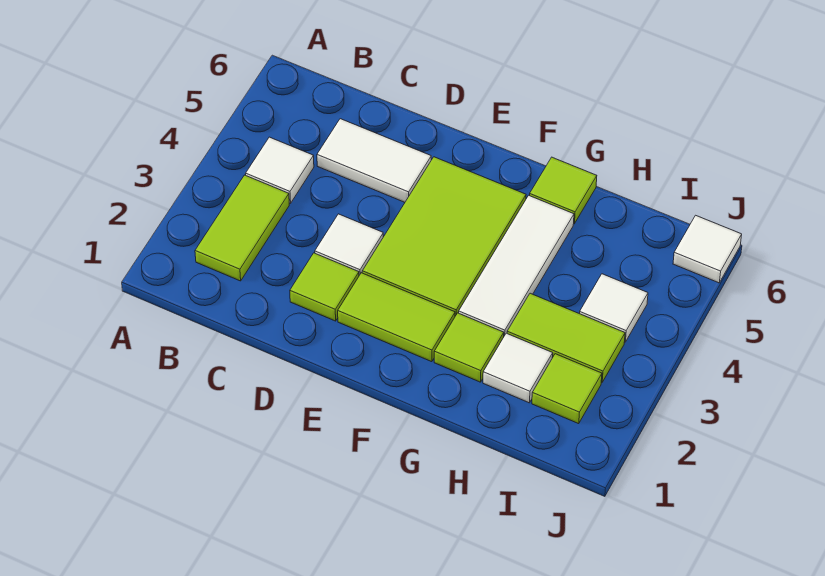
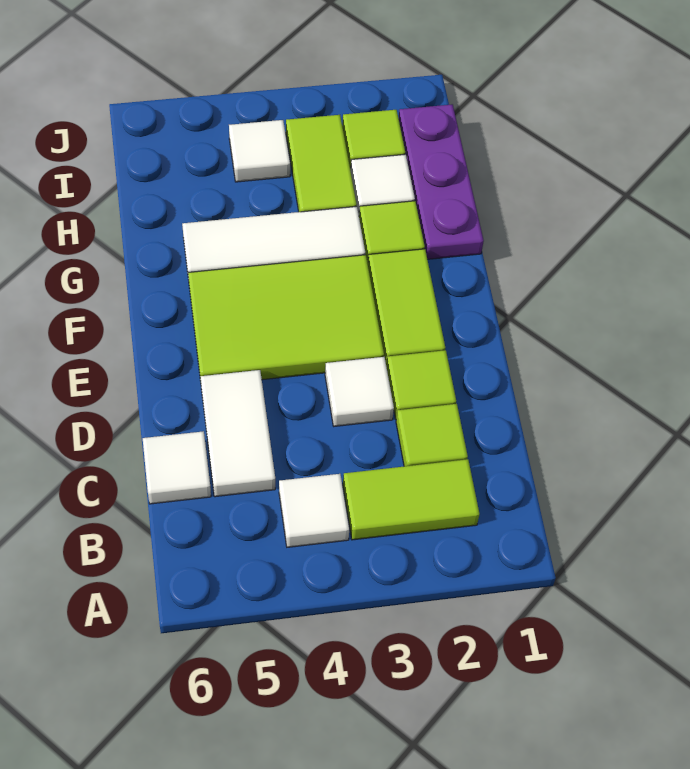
none -> purple plate G1:I1 level 1
lime tile G6 level 1 -> lime tile C2 level 1
white tile J6 level 1 -> white tile C6 level 1

